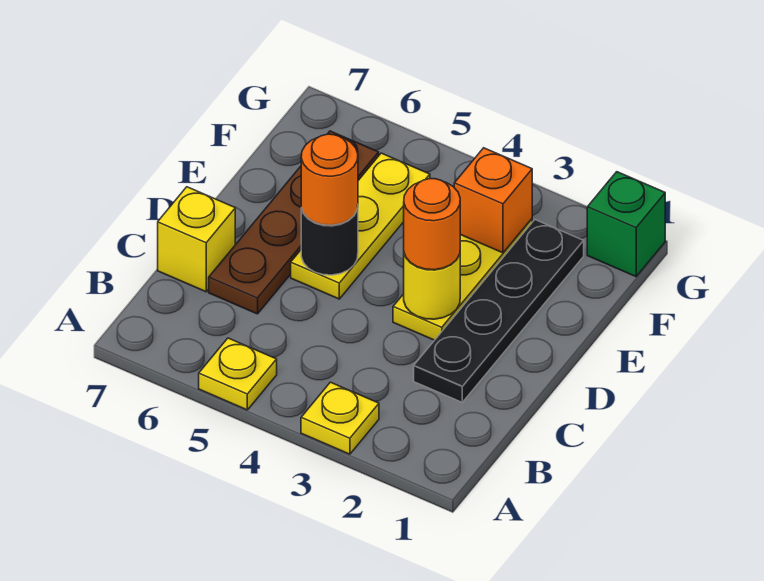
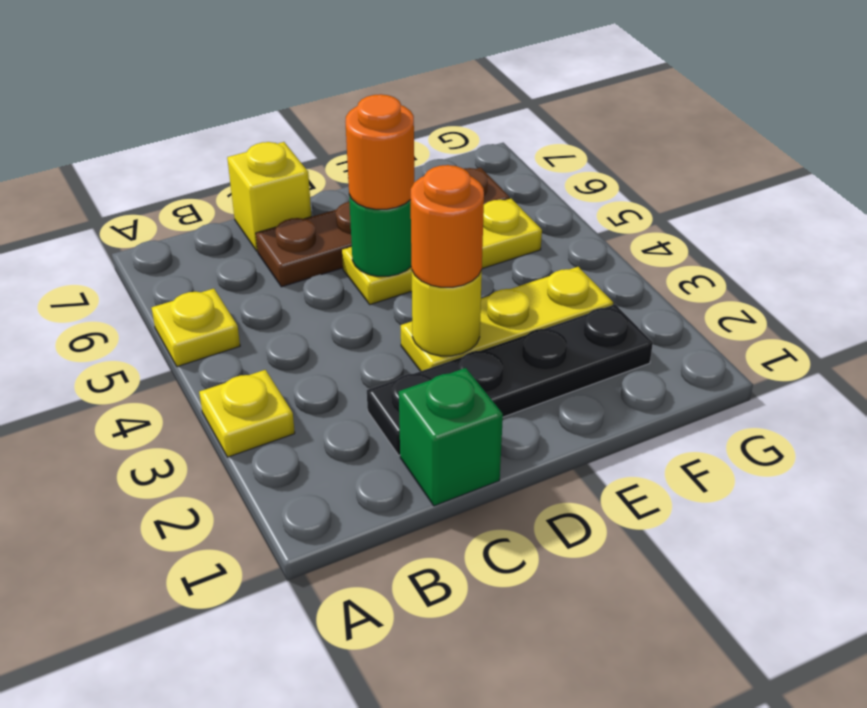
black round brick D5 level 2 -> green round brick D5 level 2
orange brick F3 level 2 -> none
green brick G1 level 1 -> green brick C1 level 1

